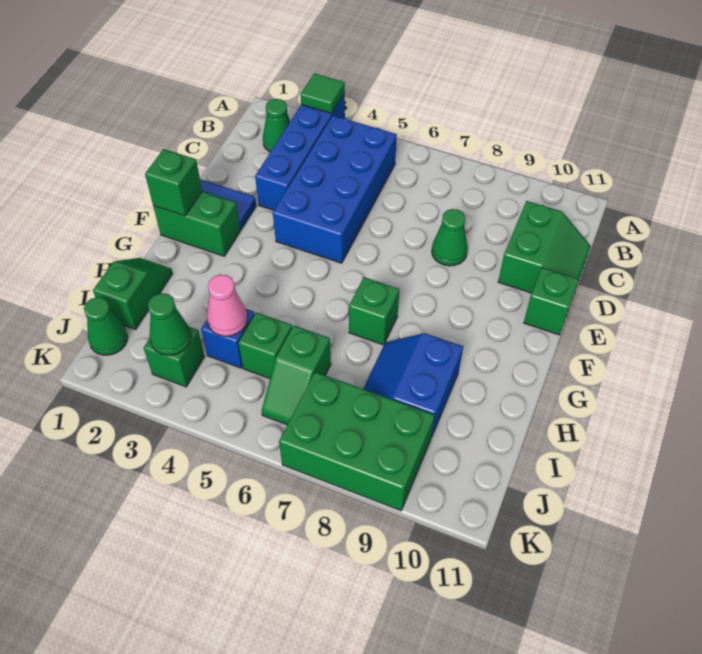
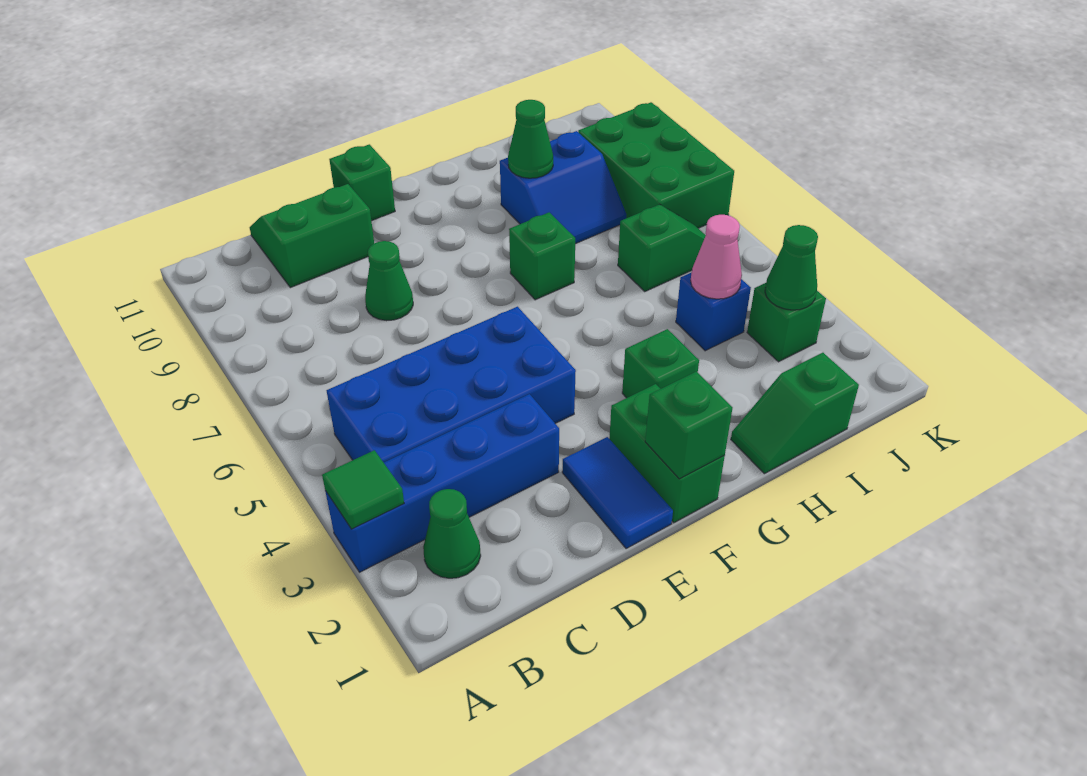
green brick I5 level 1 -> green brick G3 level 1
green cone J1 level 1 -> green cone H9 level 2

